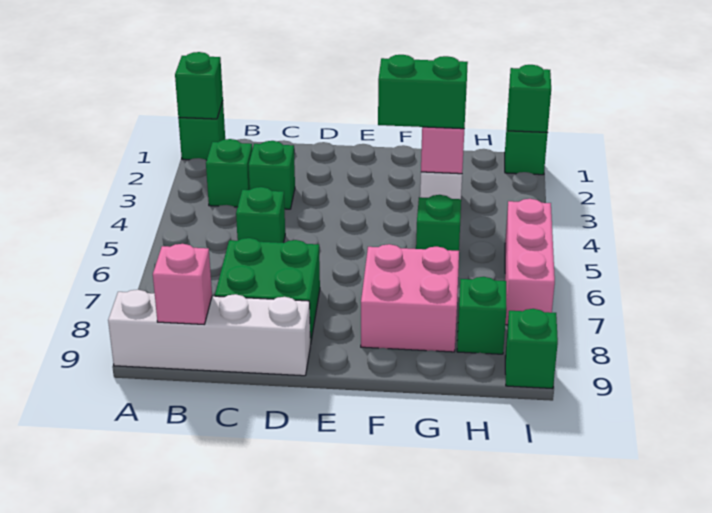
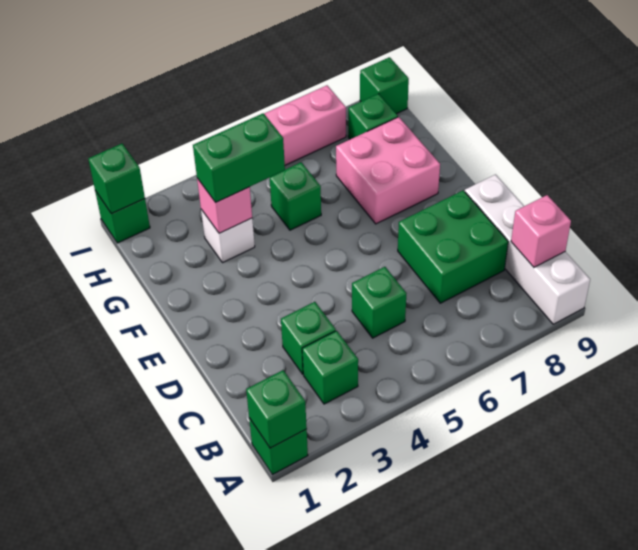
green brick F3:G3 level 3 -> green brick G3:G4 level 3

